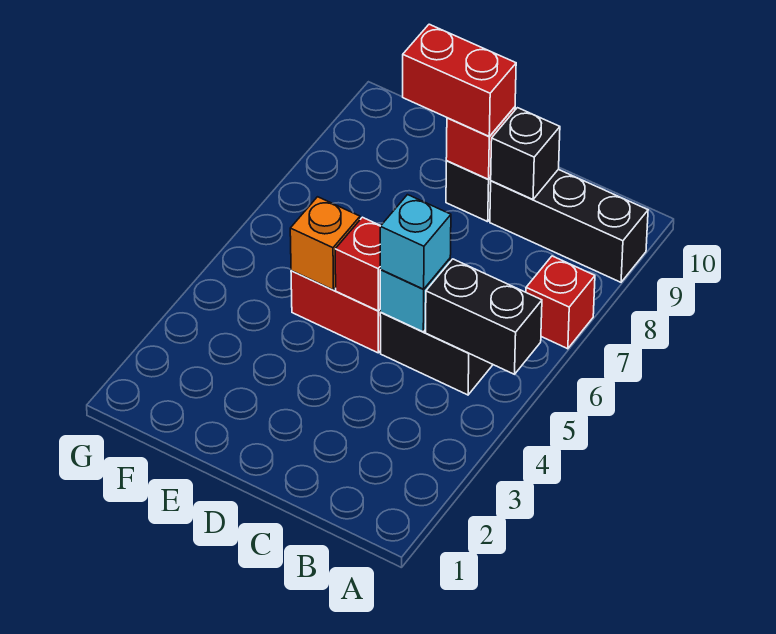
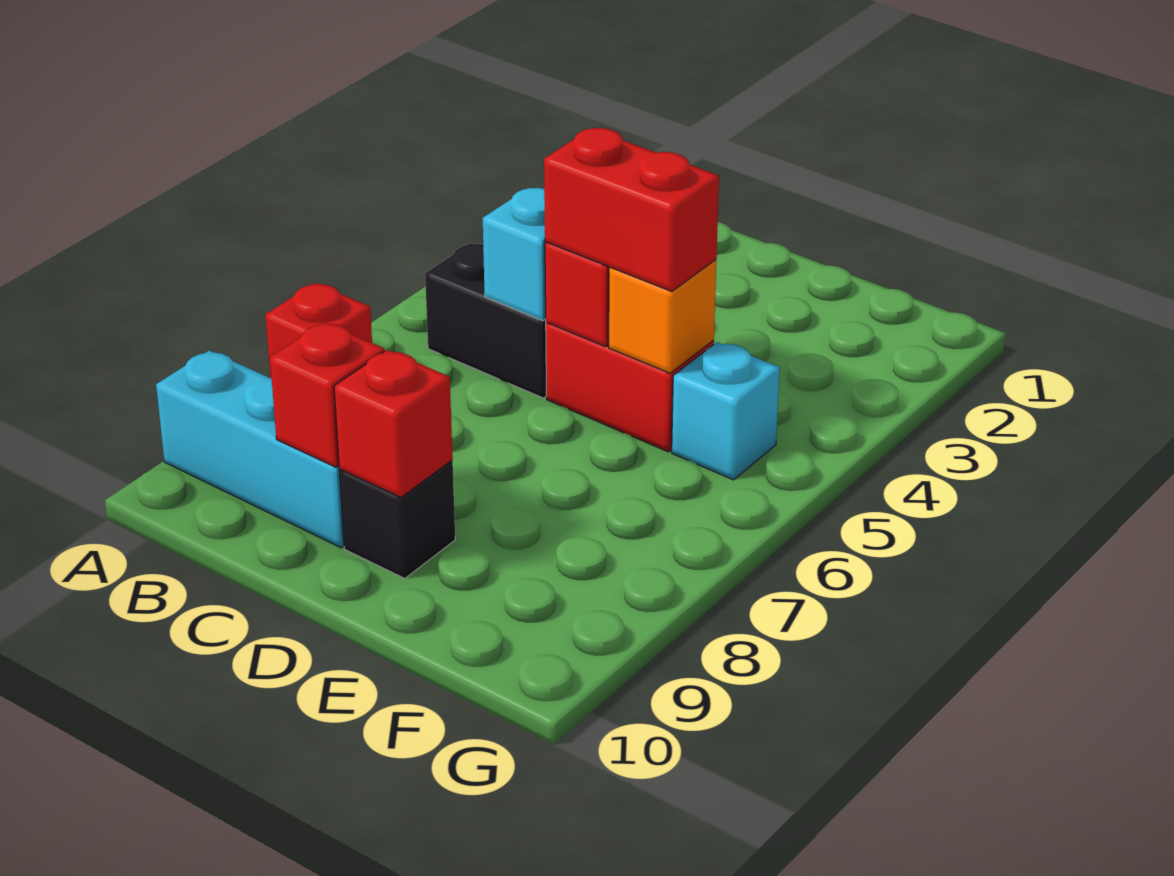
black brick A5:B5 level 2 -> none
black brick A9:C9 level 1 -> cyan brick A9:C9 level 1
cyan brick C5 level 3 -> cyan brick F5 level 1
black brick C9 level 2 -> red brick C9 level 2
red brick D9:E9 level 3 -> red brick D5:E5 level 3

